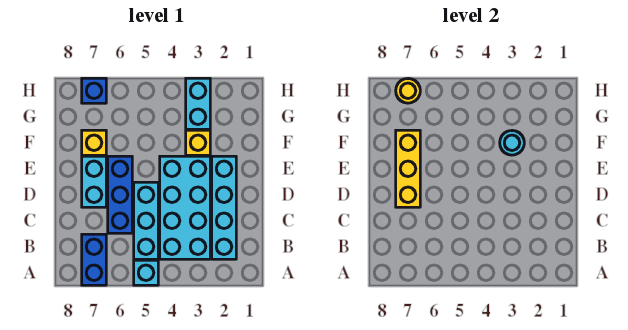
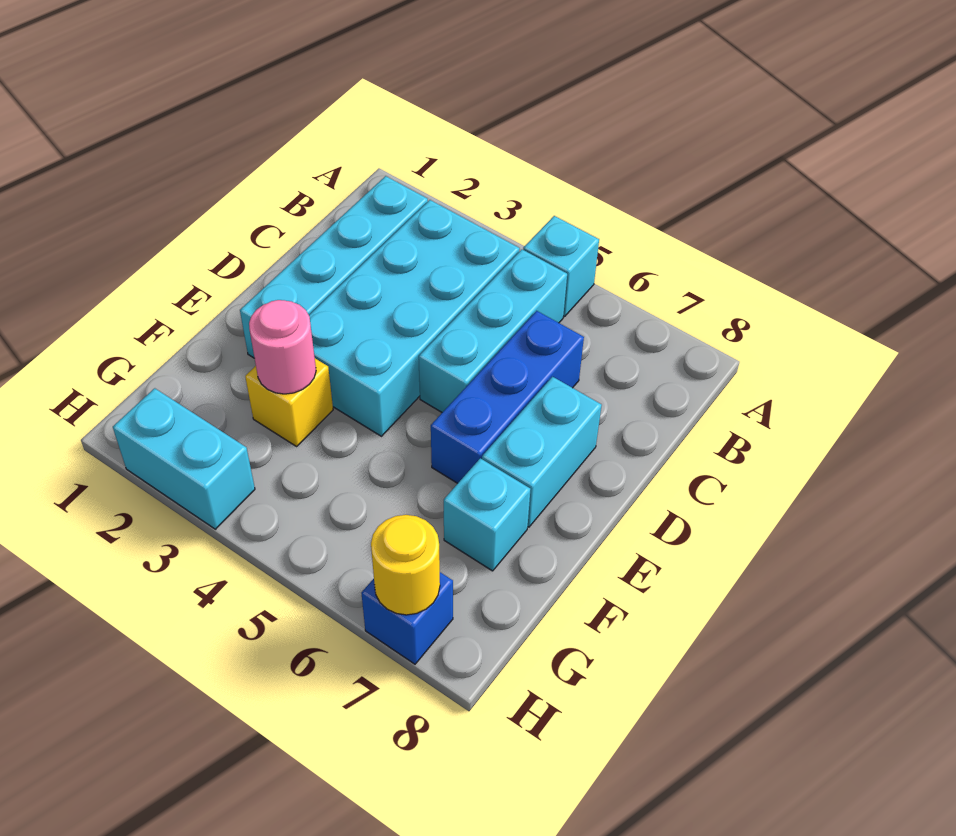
blue brick A7:B7 level 1 -> none
yellow brick D7:F7 level 2 -> none
cyan round brick F3 level 2 -> pink round brick F3 level 2
yellow brick F7 level 1 -> cyan brick F7 level 1
cyan brick G3:H3 level 1 -> cyan brick H2:H3 level 1

